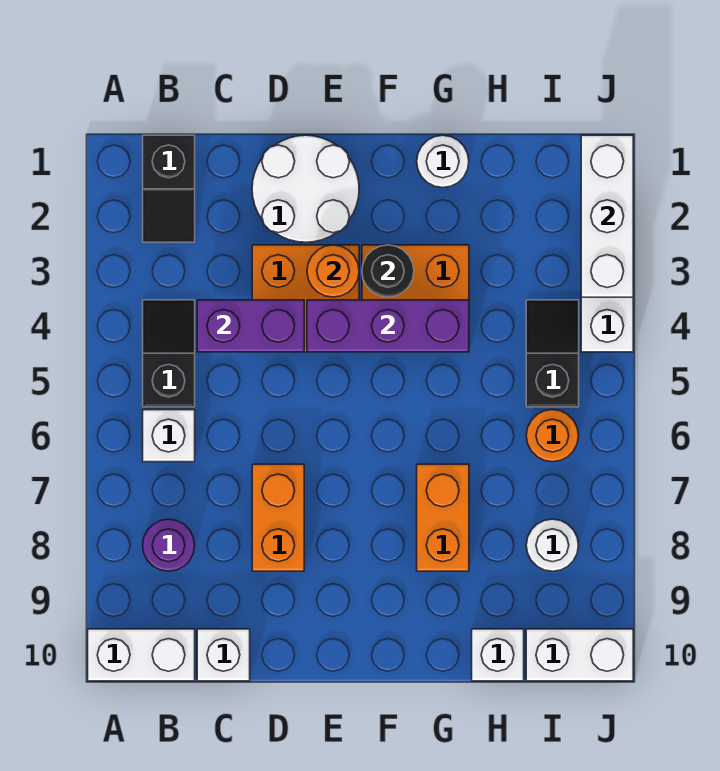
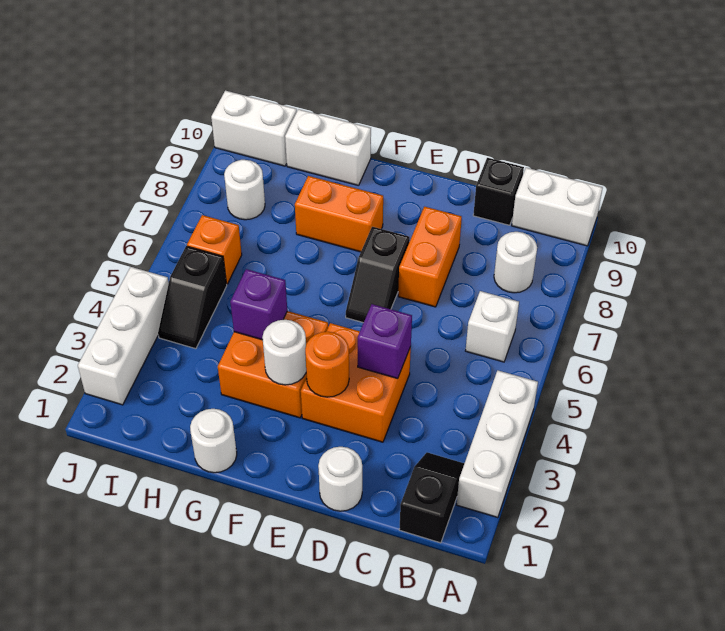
black slope B4:B5 level 1 top 5 -> black slope E6:E7 level 1 top 7
purple round brick B8 level 1 -> white round brick B8 level 1
purple brick C4:D4 level 2 -> purple brick D4 level 2
white brick C10 level 1 -> black brick C10 level 1
white round brick D1:E2 level 1 -> white round brick D1 level 1
purple brick E4:G4 level 2 -> purple brick G4 level 2
black round brick F3 level 2 -> white round brick F3 level 2
orange brick G7:G8 level 1 -> orange brick F8:G8 level 1
white brick H10 level 1 -> white brick G10:H10 level 1
orange round brick I6 level 1 -> orange brick I6 level 1
white brick J1:J3 level 2 -> white brick A2:A4 level 1

